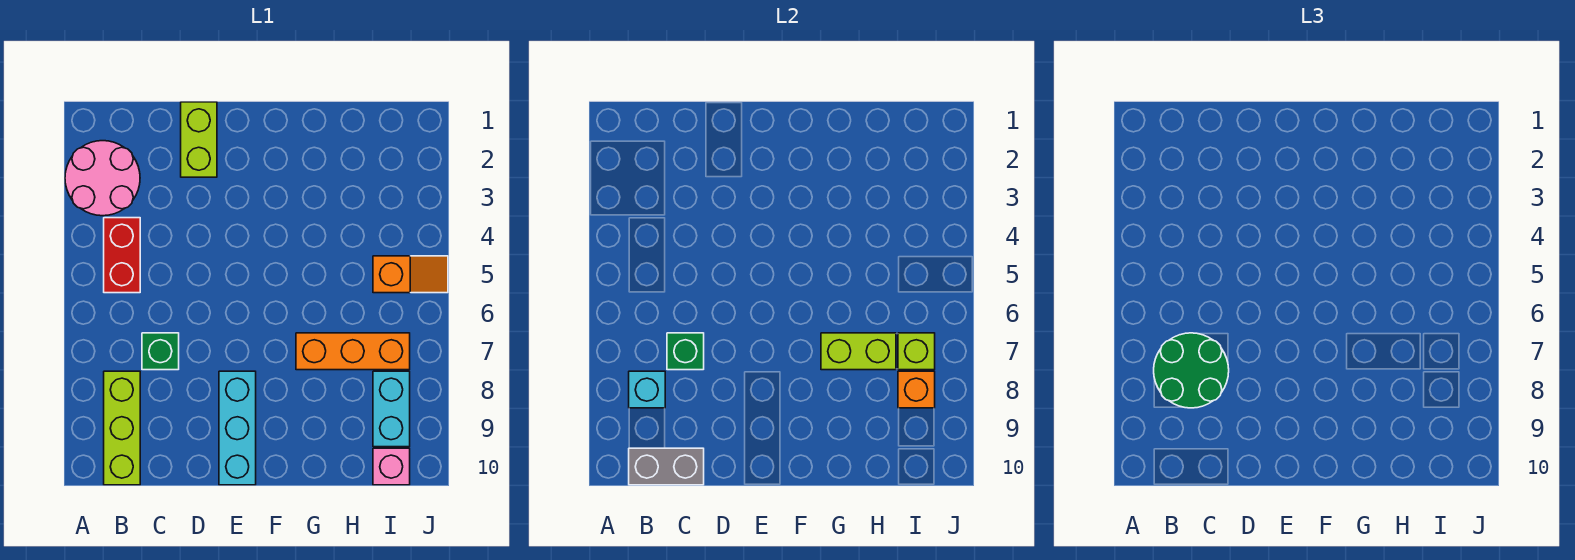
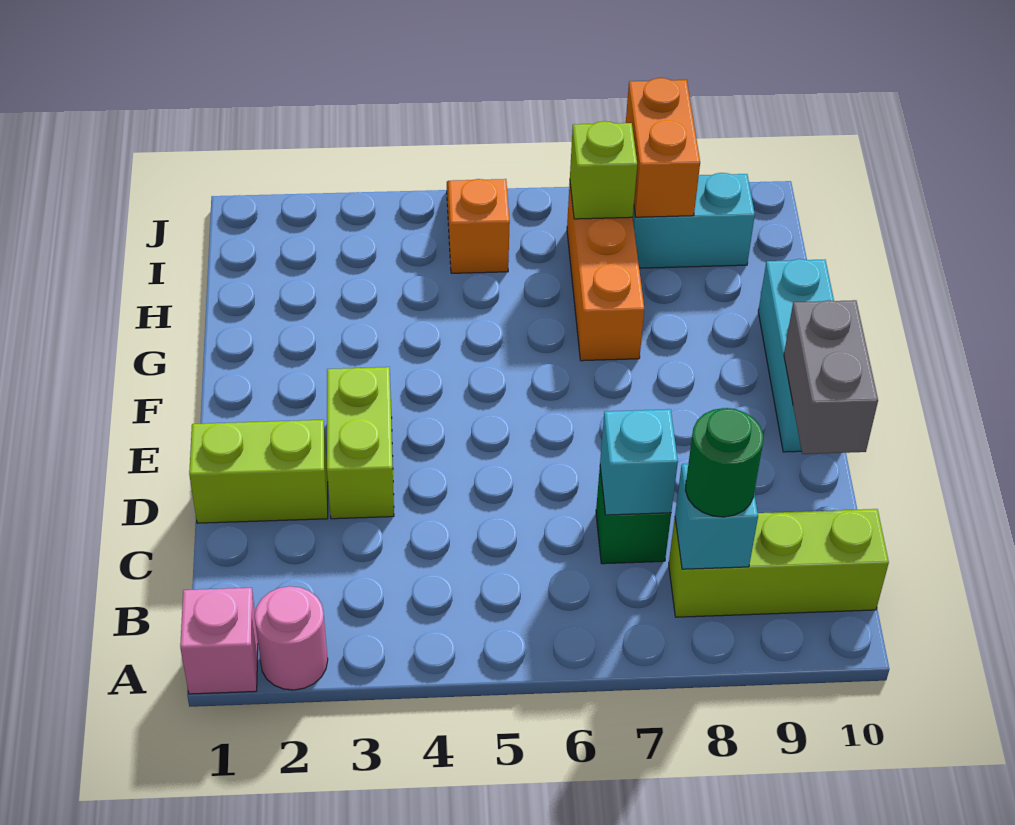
pink round brick A2:B3 level 1 -> pink round brick A2 level 1
red brick B4:B5 level 1 -> none
green round brick B7:C8 level 3 -> green round brick B8 level 3
grey brick B10:C10 level 2 -> grey brick D10:E10 level 2
green brick C7 level 2 -> cyan brick C7 level 2
cyan brick E8:E10 level 1 -> cyan brick E10:G10 level 1
lime brick G7:H7 level 2 -> lime brick D3:E3 level 1
orange brick I8 level 2 -> orange brick I8:J8 level 2
pink brick I10 level 1 -> pink brick A1 level 1

